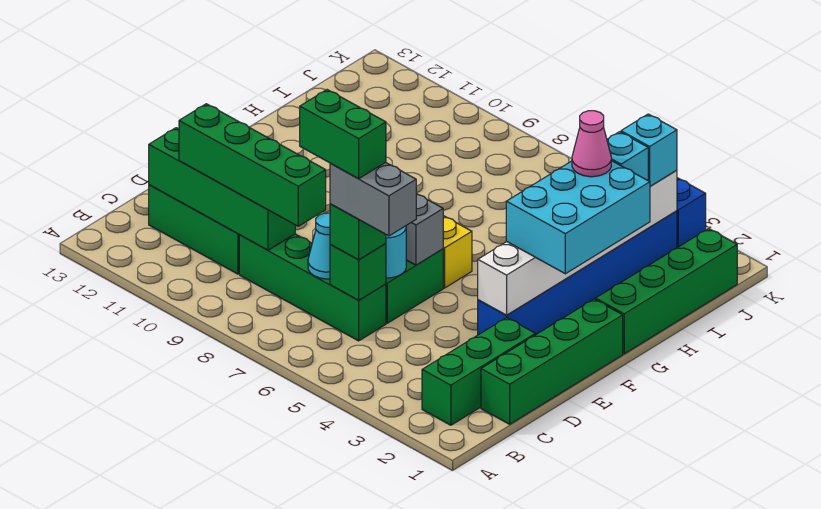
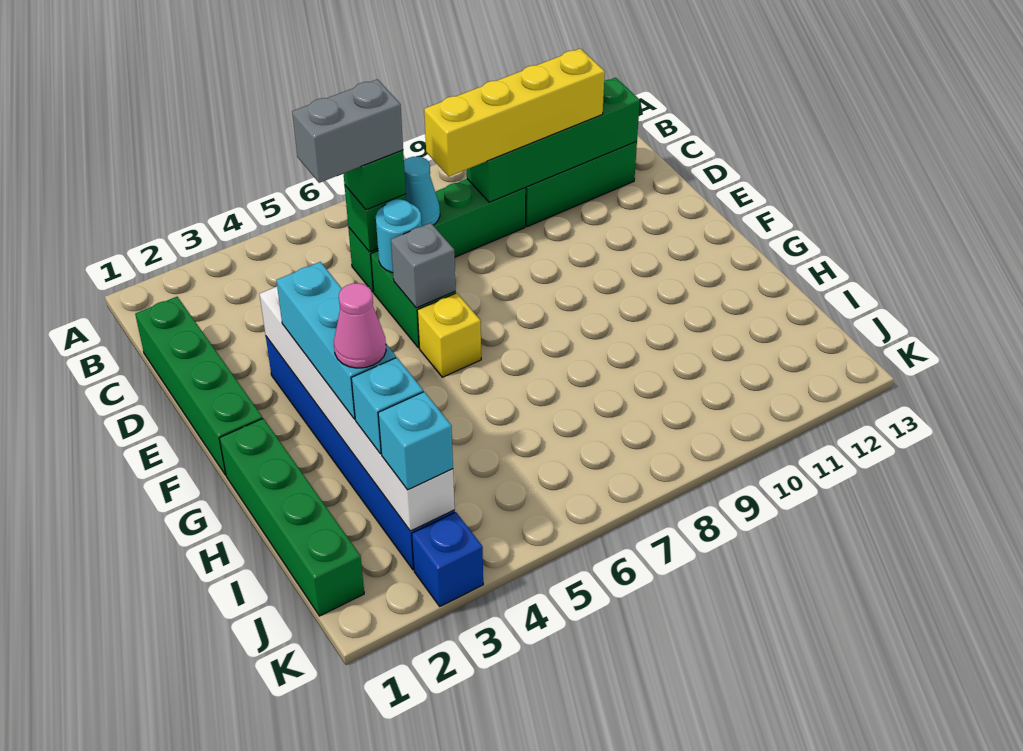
green brick B2:D2 level 1 -> none
green brick C6:C7 level 5 -> none
green brick C8:C11 level 3 -> yellow brick C8:C11 level 3
cyan brick F2:H3 level 3 -> cyan brick F3:H3 level 3

